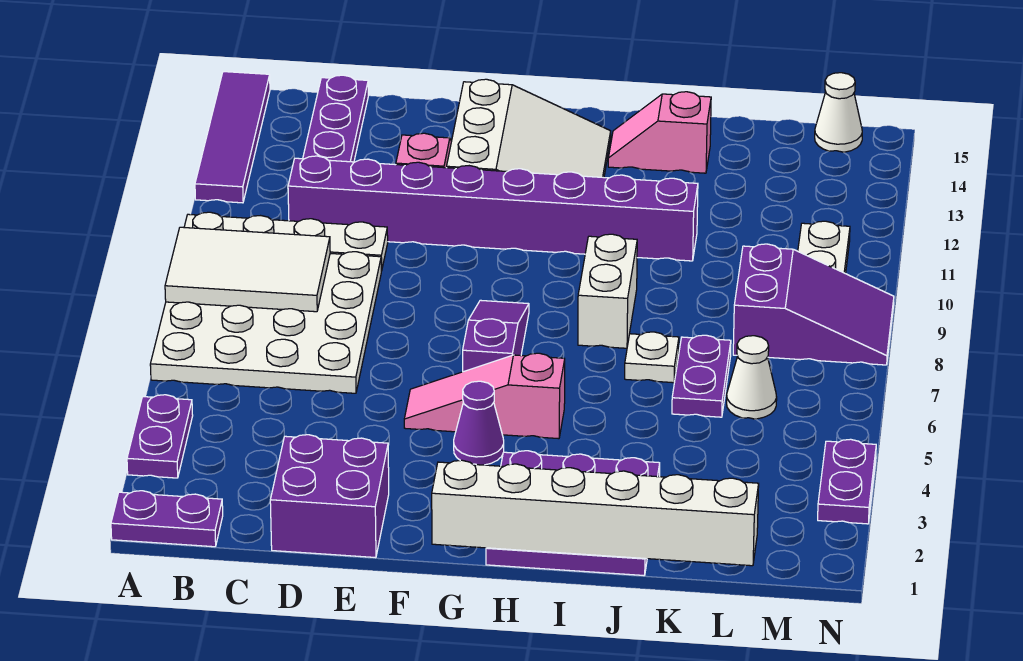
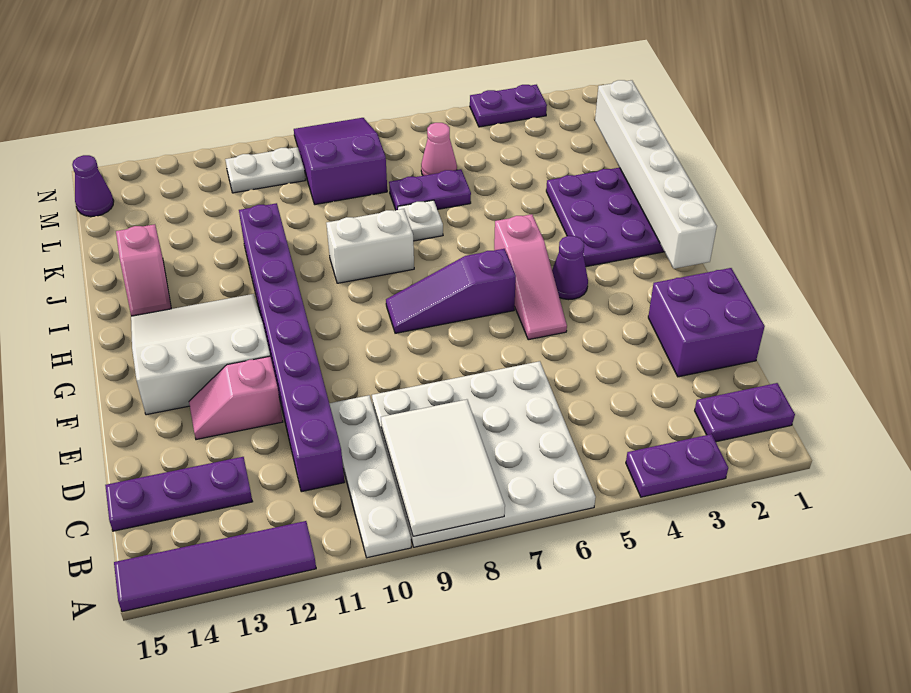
purple plate A1:B1 level 1 -> purple plate B1:B2 level 1
white cone L6 level 1 -> pink cone L6 level 1
white cone M15 level 1 -> purple cone M15 level 1

